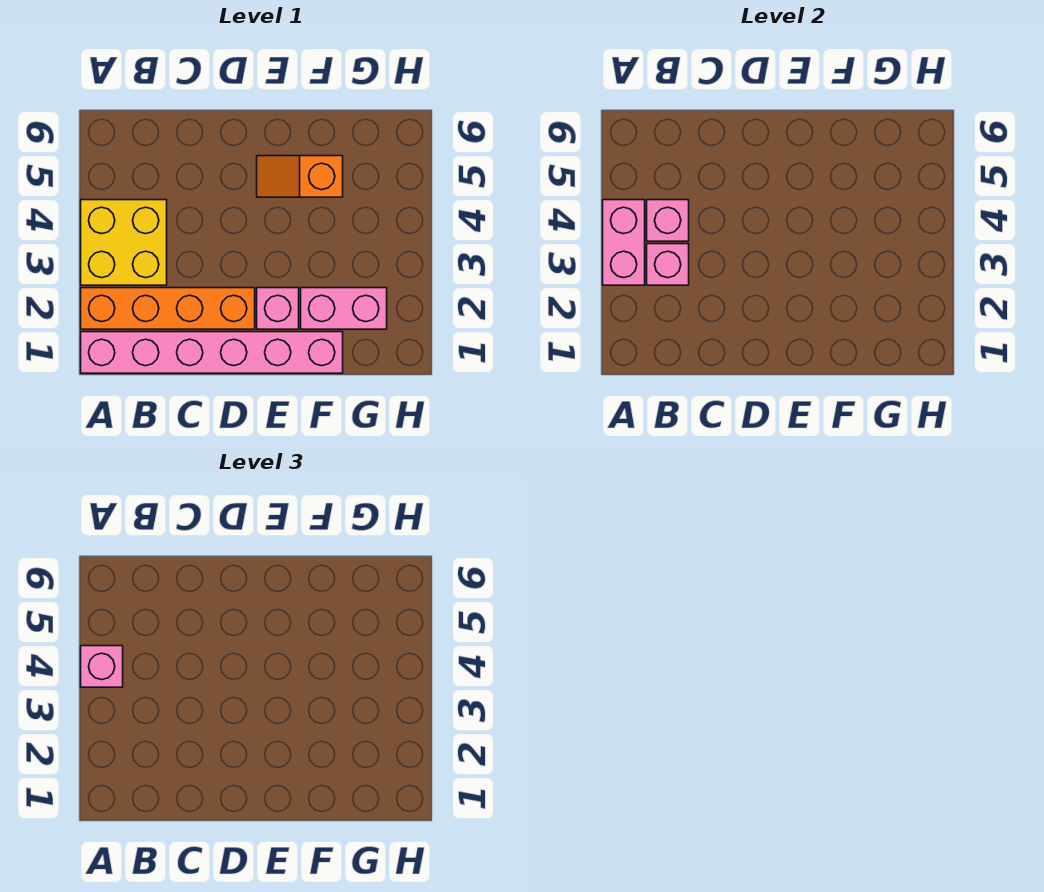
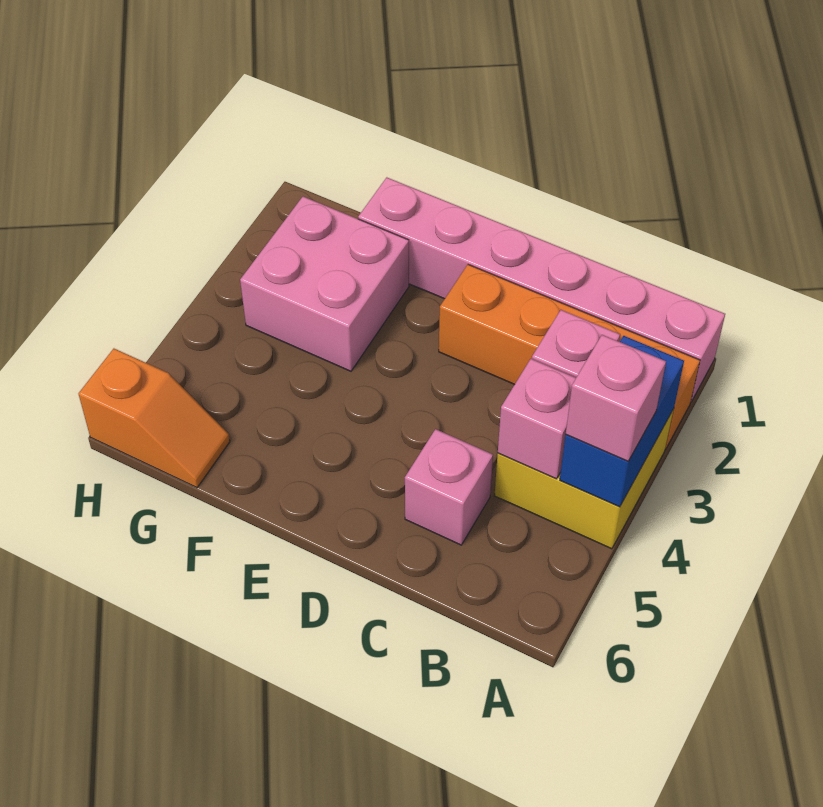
pink brick A3:A4 level 2 -> blue brick A3:A4 level 2
pink brick E2 level 1 -> pink brick C5 level 1
orange slope E5:F5 level 1 top F -> orange slope G6:H6 level 1 top H
pink brick F2:G2 level 1 -> pink brick F2:G3 level 1

